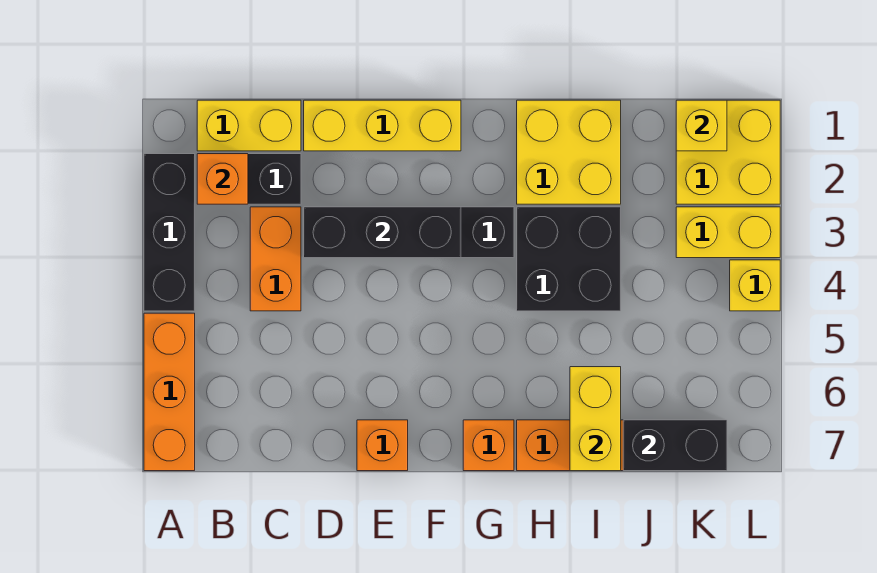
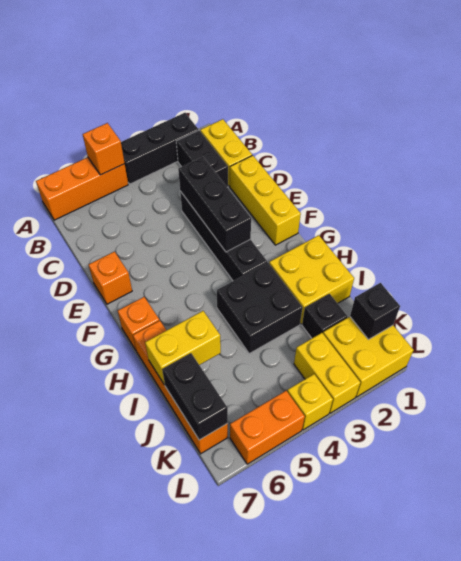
orange brick B2 level 2 -> orange brick A5 level 2
orange brick C3:C4 level 1 -> orange brick L5:L6 level 1
none -> black brick J2 level 1
yellow brick K1 level 2 -> black brick K1 level 2

